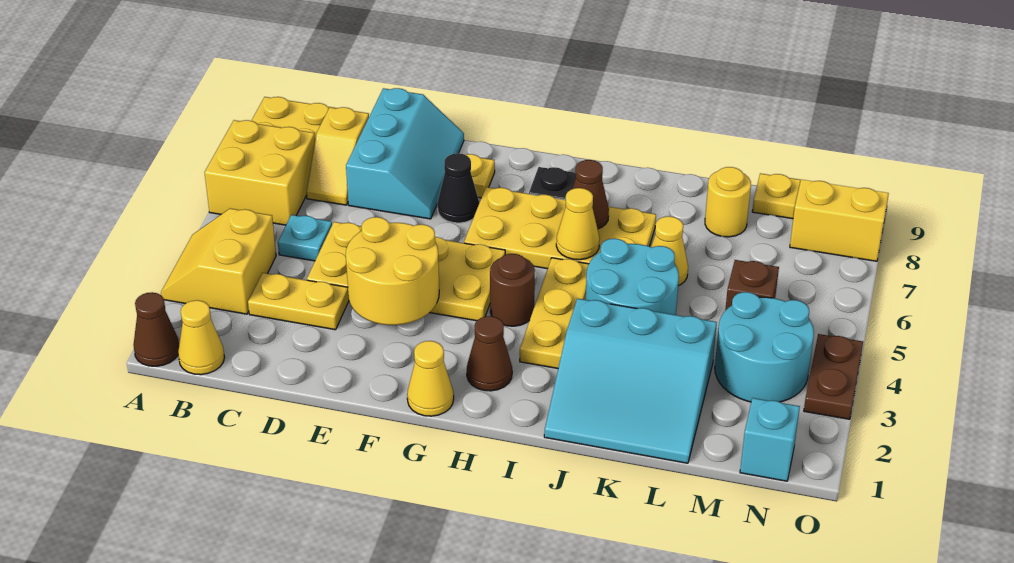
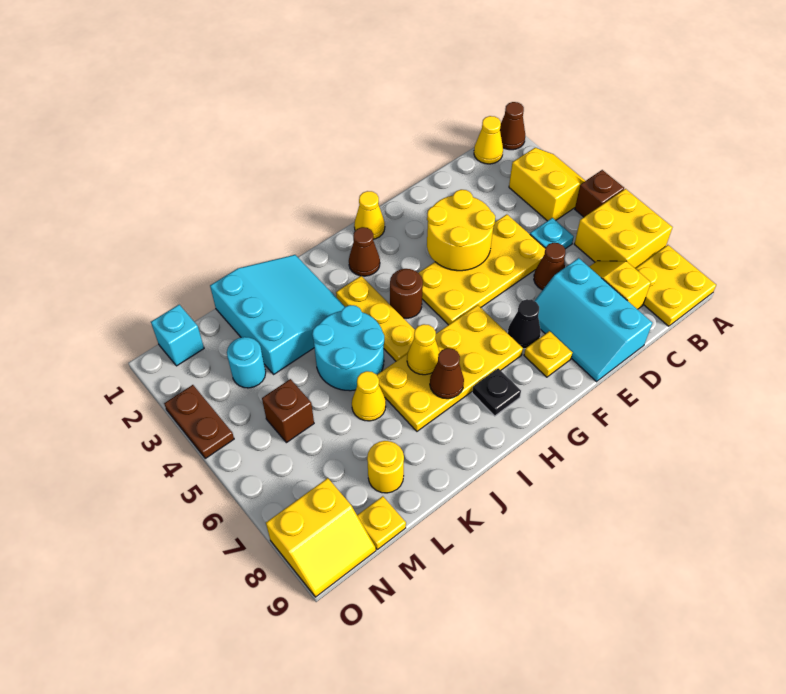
none -> brown brick A5 level 1
yellow plate C3:D3 level 1 -> none
none -> brown cone D6 level 1
cyan slope J1:L3 level 1 top 3 -> cyan slope J1:L3 level 1 top L
cyan round brick M3:N4 level 1 -> cyan round brick M3 level 1

